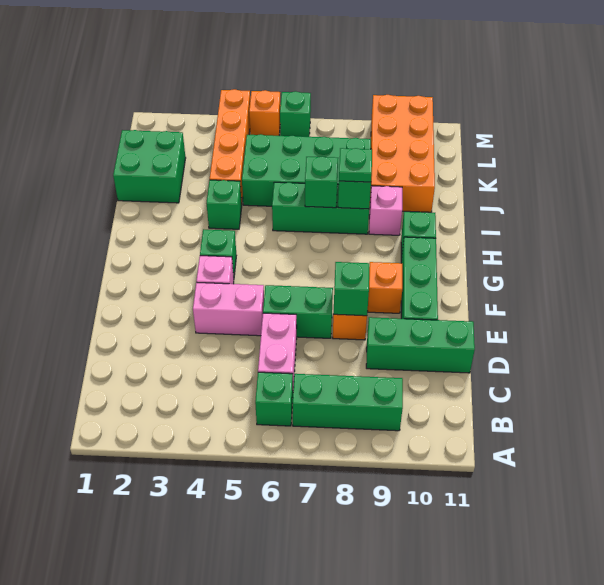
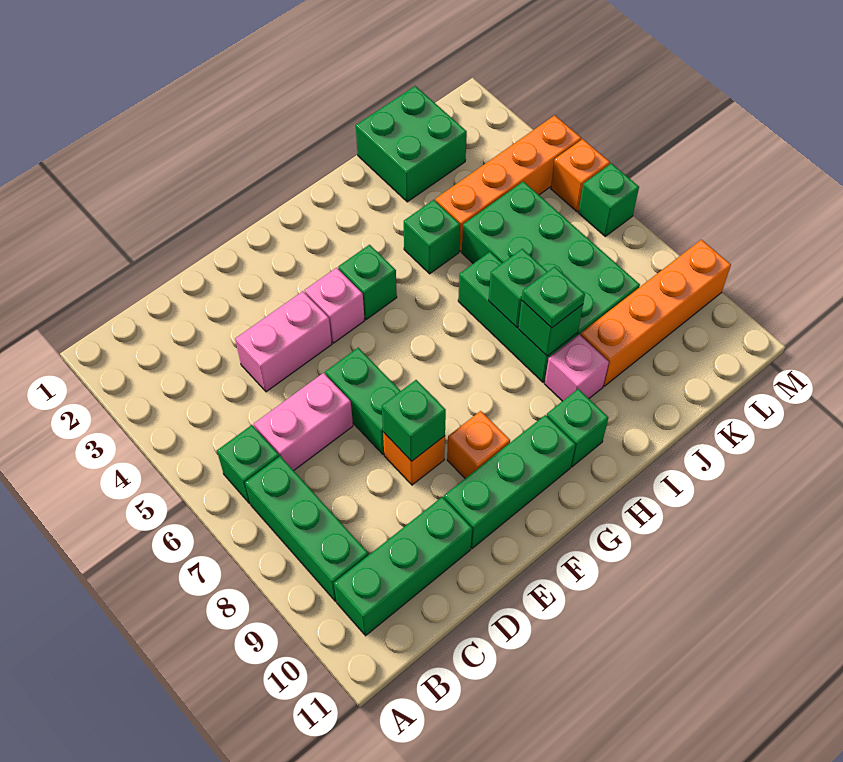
green brick D9:D11 level 1 -> green brick B10:D10 level 1
pink brick E4:E5 level 1 -> pink brick D4:E4 level 1
orange brick J9:M10 level 1 -> orange brick J9:M9 level 1

